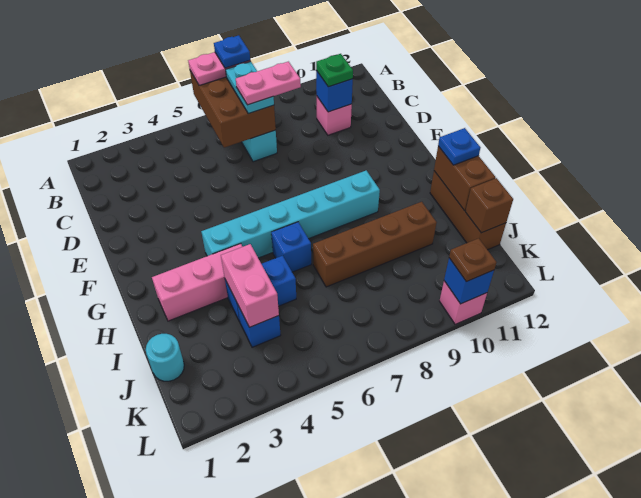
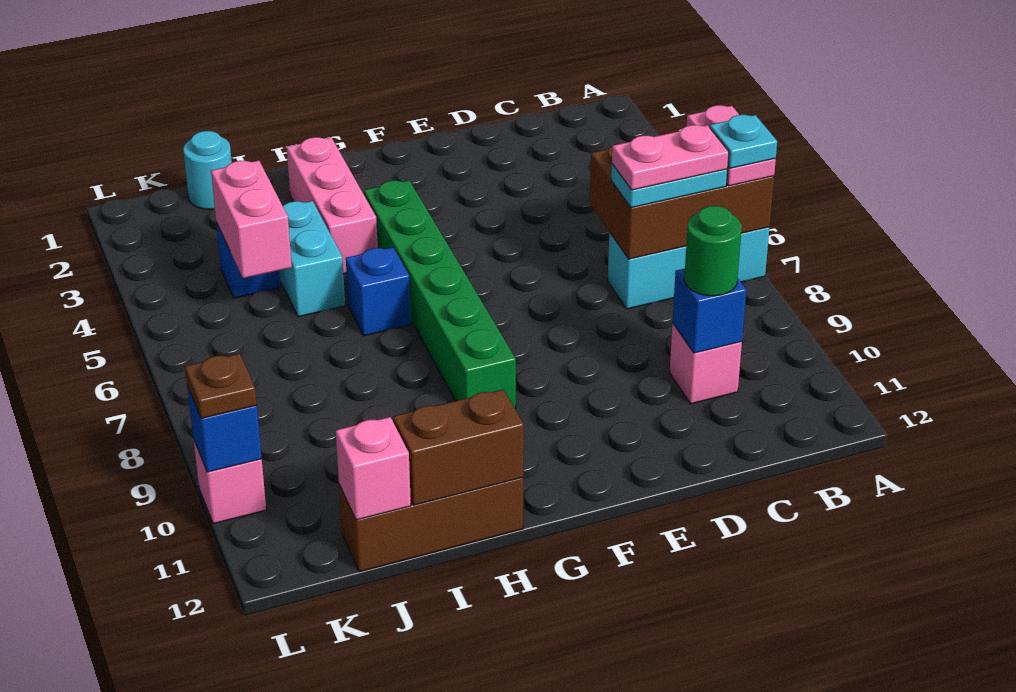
blue plate A7 level 4 -> cyan plate A7 level 4
pink plate C7:C8 level 4 -> pink plate B7:C7 level 4
green plate C10 level 3 -> green round brick C10 level 3
cyan brick G4:G9 level 1 -> green brick G4:G9 level 1
blue plate H12 level 3 -> none
blue brick I4:I5 level 1 -> cyan brick I4:I5 level 1
pink brick I4:J4 level 2 -> pink brick J4:J5 level 2
brown brick I7:I10 level 1 -> none
brown brick J12 level 2 -> pink brick J12 level 2

